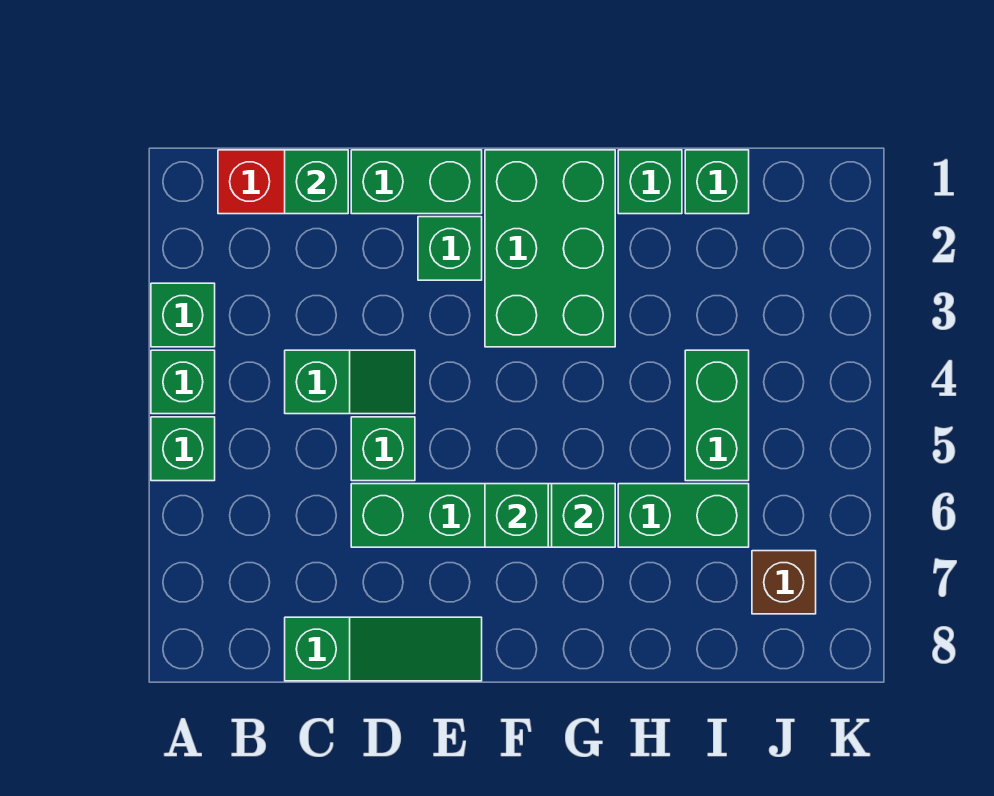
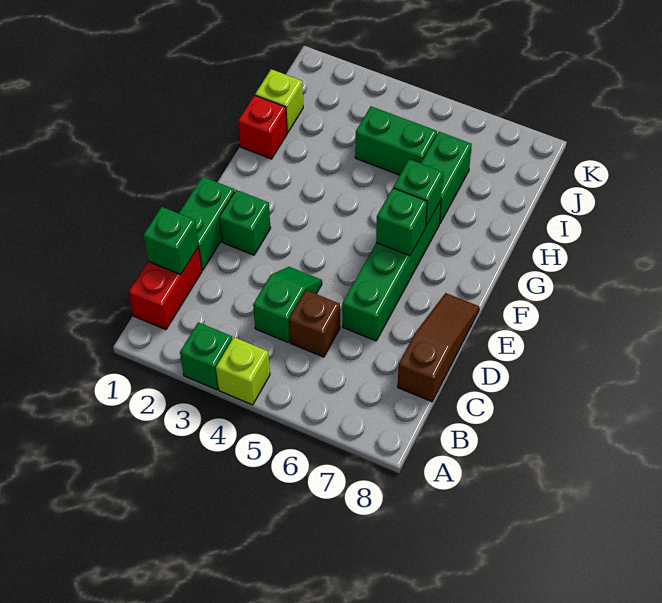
green brick A4 level 1 -> lime brick A4 level 1
green brick A5 level 1 -> none
green slope C8:E8 level 1 top C -> brown slope C8:E8 level 1 top C
green brick D5 level 1 -> none
green brick F1:G3 level 1 -> none
green brick H1 level 1 -> red brick H1 level 1
green brick I1 level 1 -> lime brick I1 level 1
brown brick J7 level 1 -> brown brick C5 level 1

